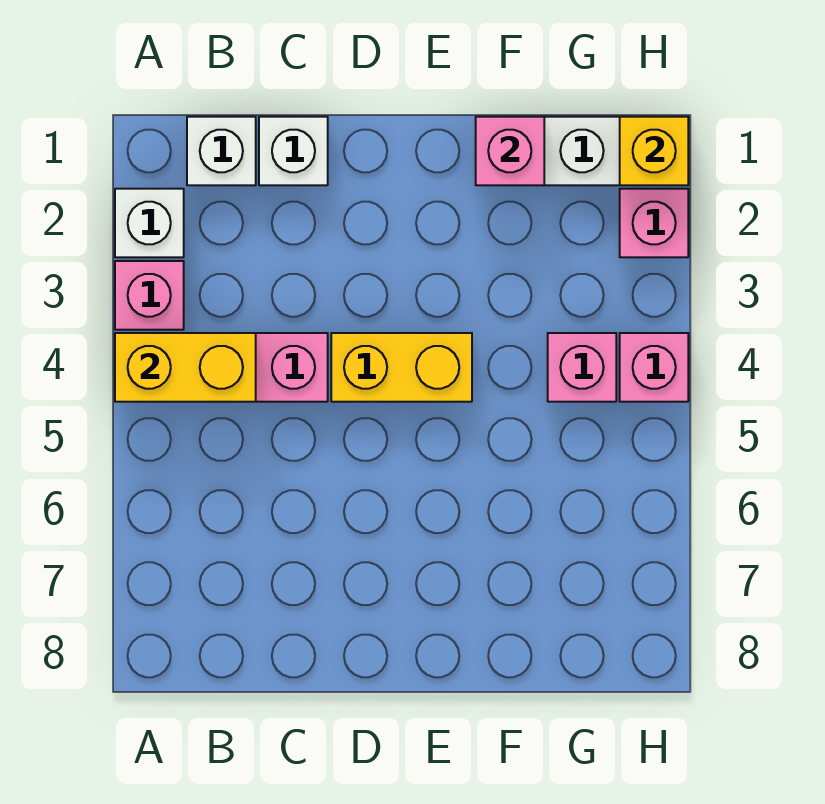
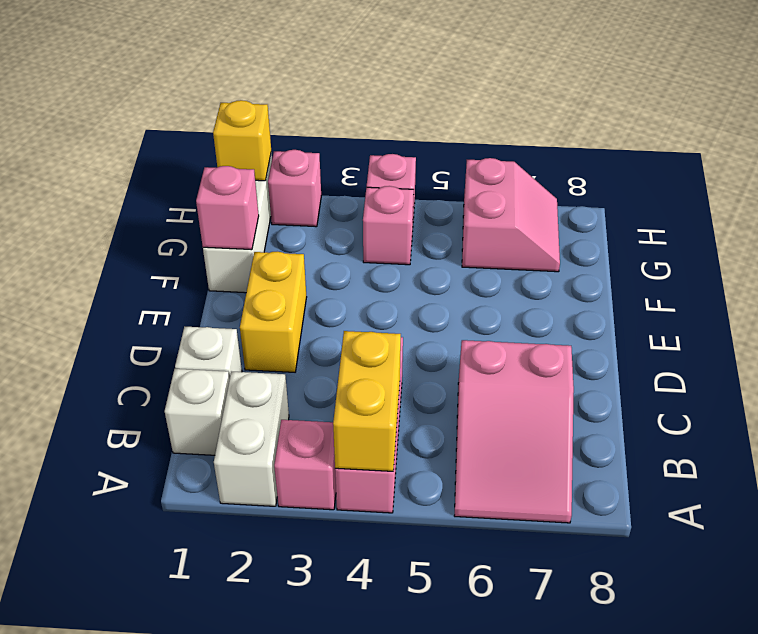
white brick A2 level 1 -> white brick A2:B2 level 1
none -> pink slope A6:C7 level 1 top C
yellow brick D4:E4 level 1 -> yellow brick D2:E2 level 1
none -> pink slope G6:H7 level 1 top 6

